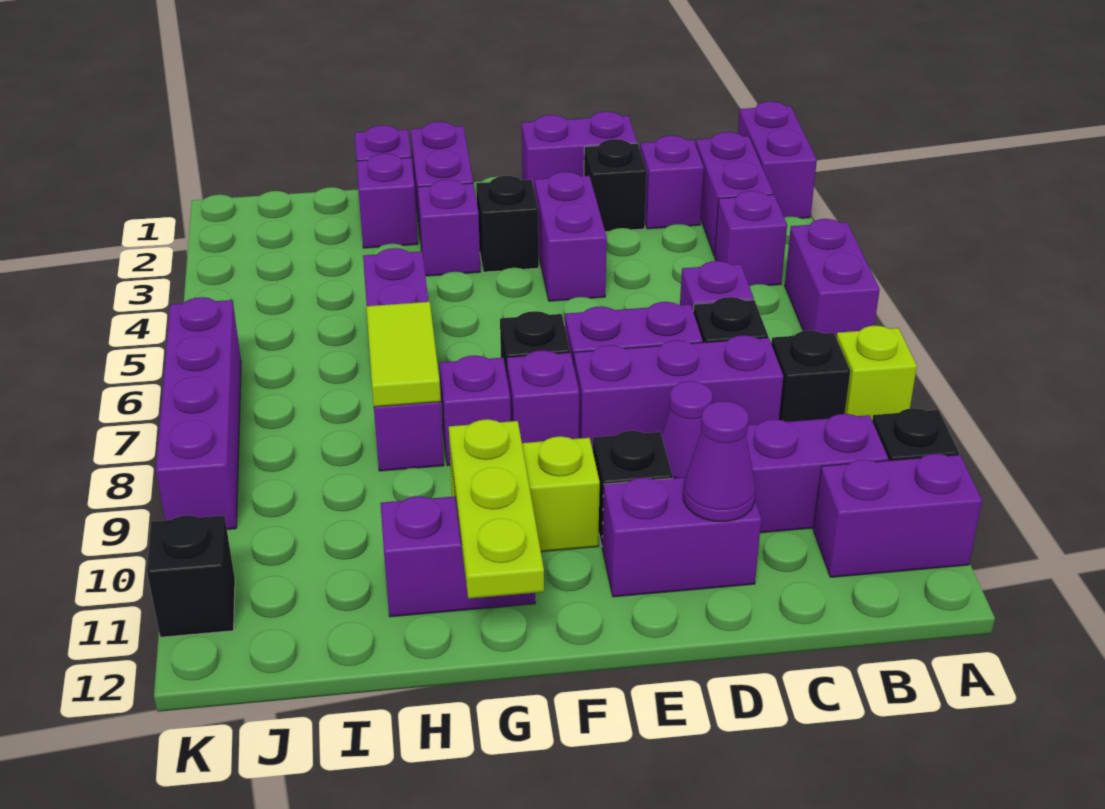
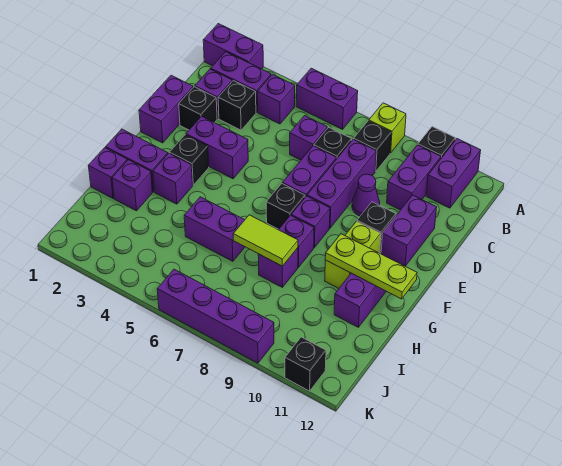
none -> black brick C3 level 1
purple cone D11 level 2 -> none

